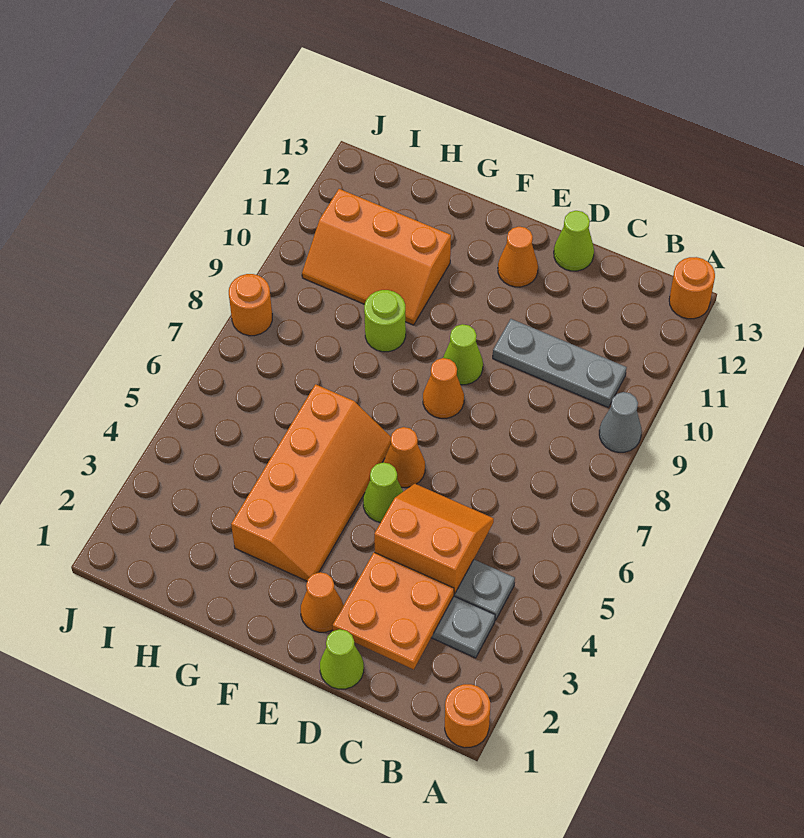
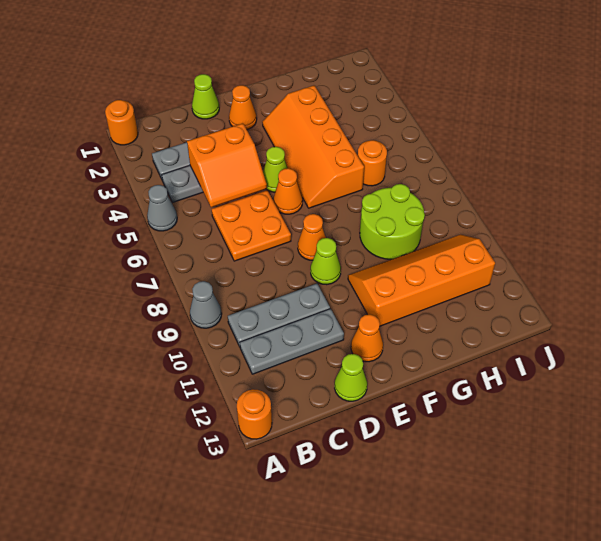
none -> grey cone A5 level 1
none -> grey plate B11:D11 level 1
orange plate C2:D3 level 2 -> orange plate C6:D7 level 1
lime round brick G9 level 1 -> lime round brick G8:H9 level 1
orange slope G10:I11 level 1 top 11 -> orange slope F10:I11 level 1 top 11
orange round brick J8 level 1 -> orange round brick H6 level 1

